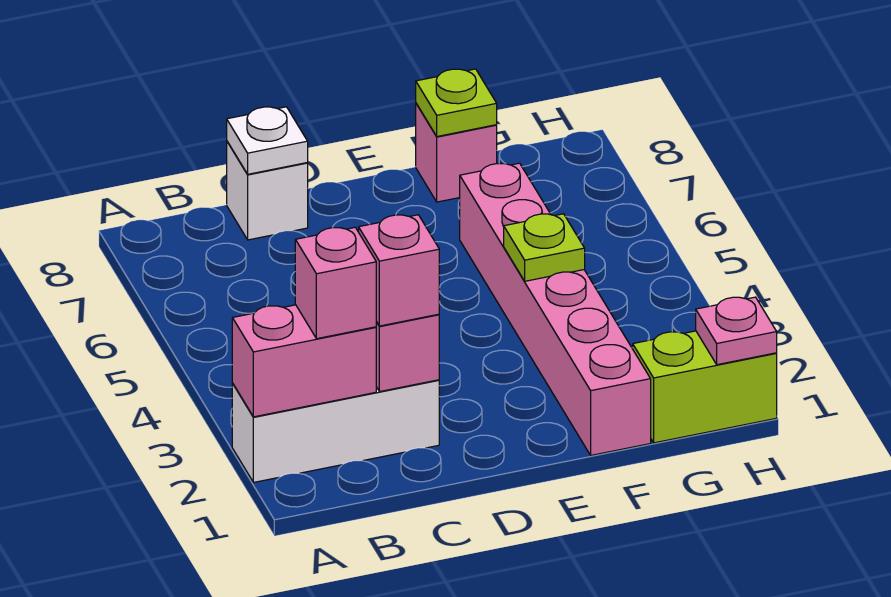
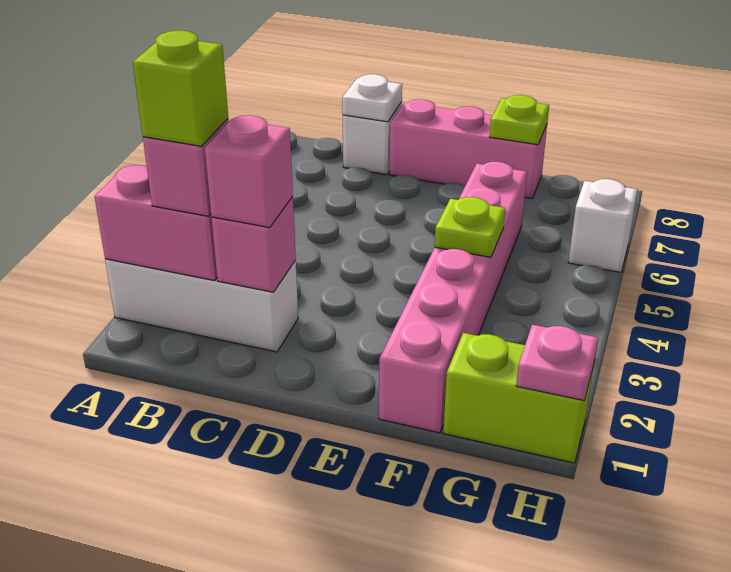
none -> lime brick B2 level 4
pink brick F8 level 1 -> pink brick D8:F8 level 1
none -> white brick H6 level 1

